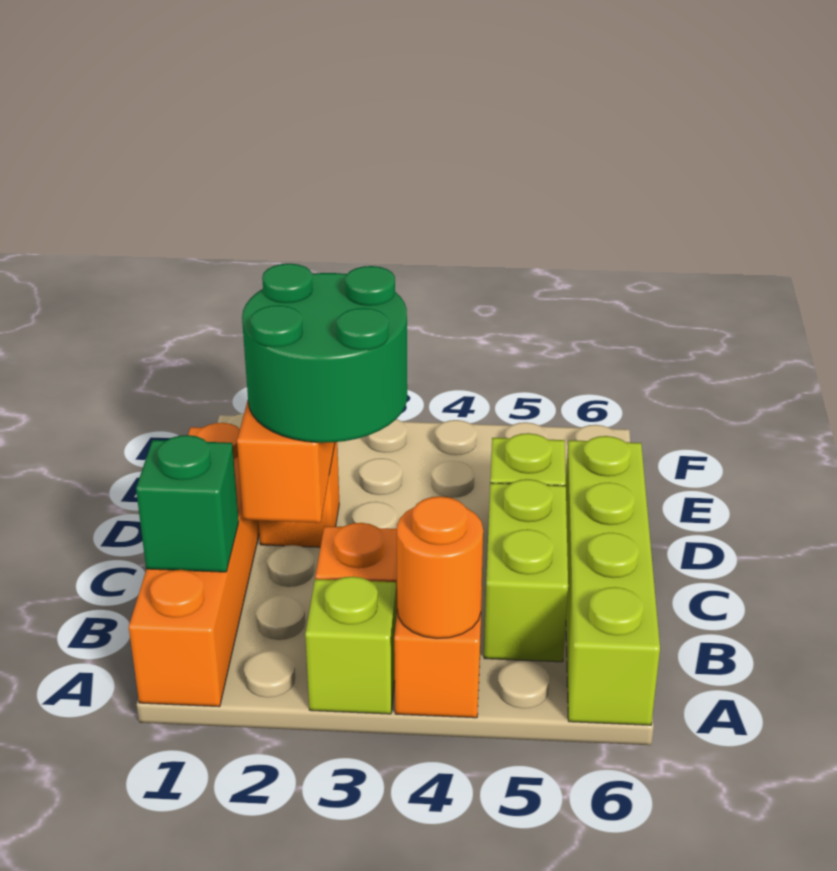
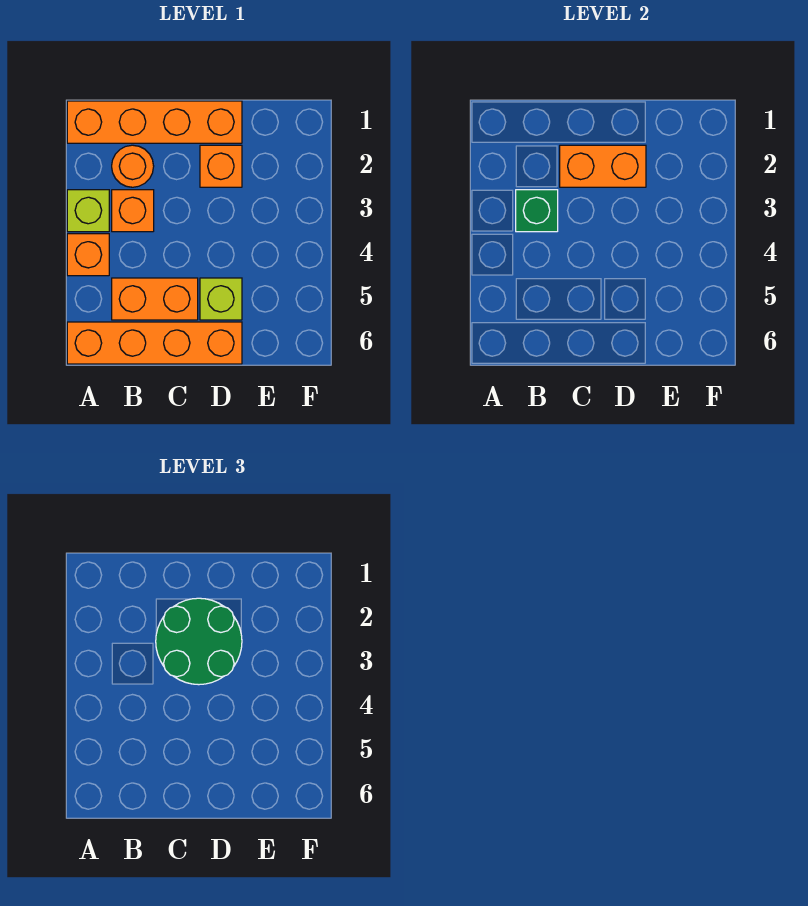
orange round brick A4 level 2 -> orange round brick B2 level 1
lime brick A6:D6 level 1 -> orange brick A6:D6 level 1
green brick B1 level 2 -> green brick B3 level 2
lime brick B5:C5 level 1 -> orange brick B5:C5 level 1

